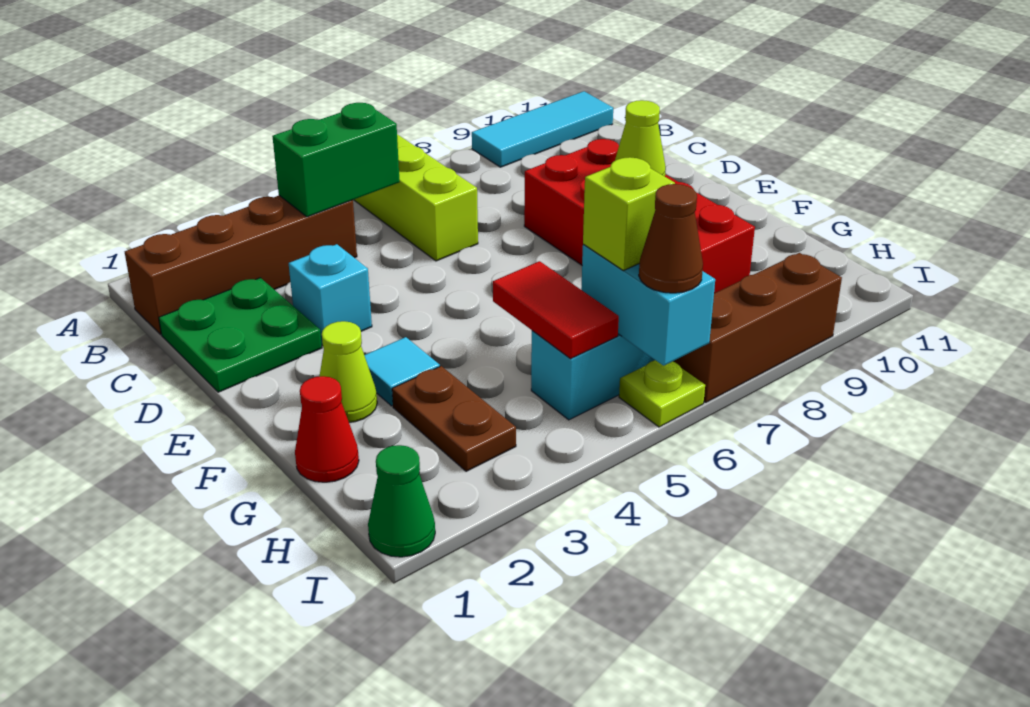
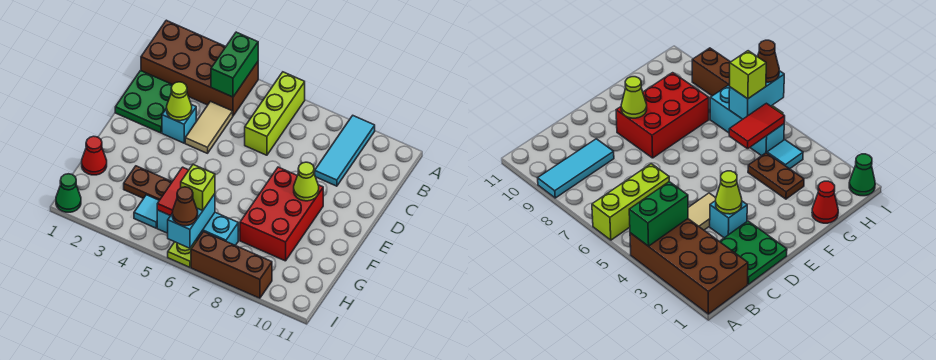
cyan tile A9:A11 level 1 -> cyan tile A9:C9 level 1
brown brick B1:B4 level 1 -> brown brick A1:B4 level 1
green brick B4:B5 level 2 -> green brick A4:B4 level 2
none -> tan tile C4:D4 level 1
red brick D8:G9 level 1 -> red brick E8:G9 level 1
lime cone F2 level 1 -> lime cone D3 level 2
cyan tile F3 level 1 -> cyan tile H4 level 1
brown plate G3:H3 level 1 -> brown plate G3:G4 level 1

